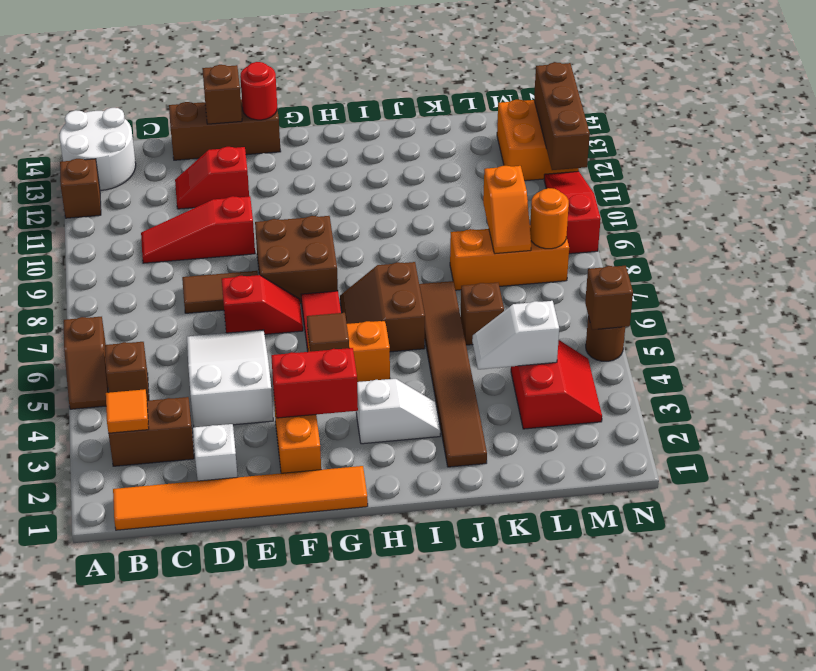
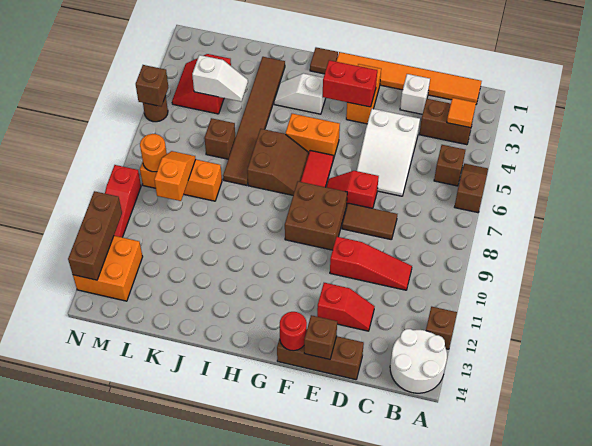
brown tile G5 level 2 -> brown tile H1 level 1

